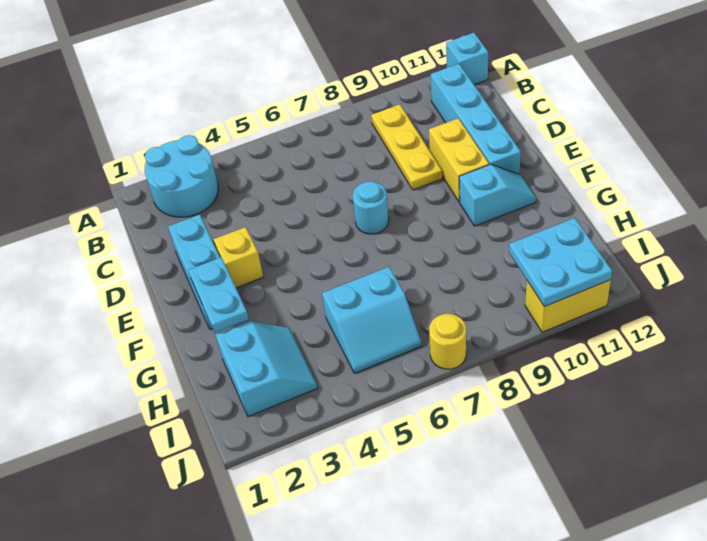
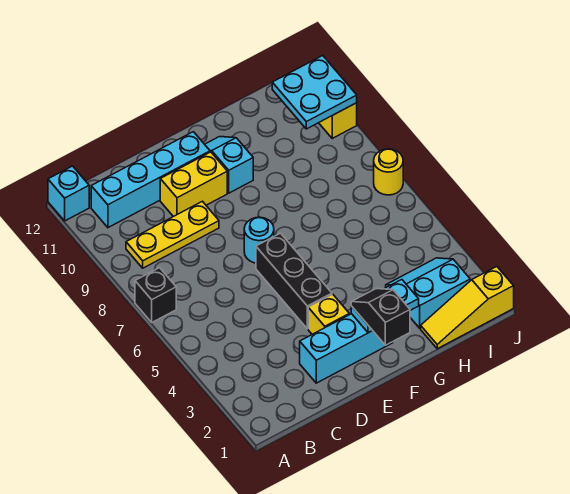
cyan round brick A2:B3 level 1 -> none
none -> black brick A7 level 1
none -> black brick E4:E6 level 1
none -> black slope F1:F2 level 3 top 1
none -> yellow slope H1:J1 level 1 top J
cyan slope H5:I6 level 1 top H -> none

